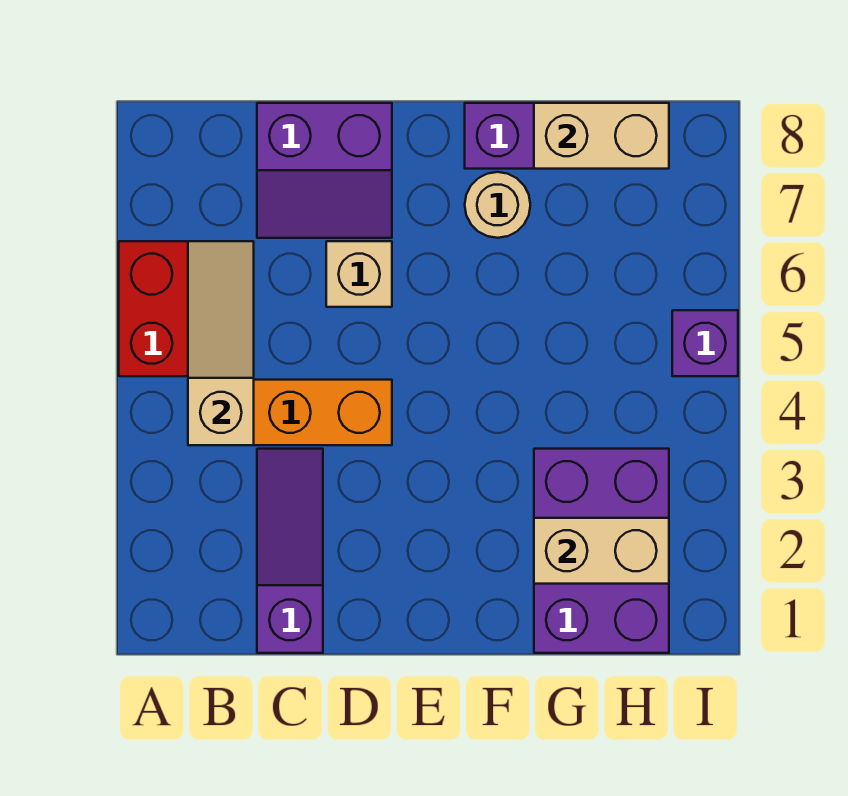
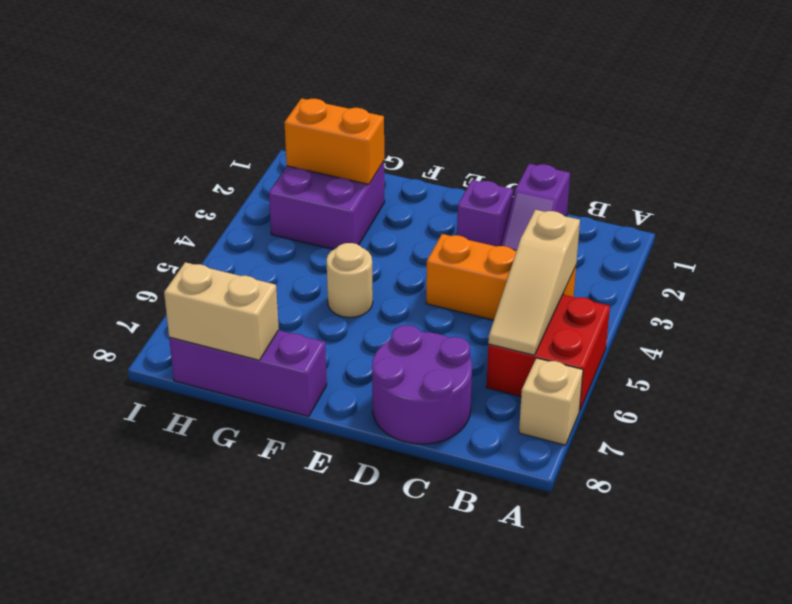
purple slope C1:C3 level 1 top 1 -> purple slope C1:C2 level 1 top 1
purple slope C7:D8 level 1 top 8 -> purple round brick C7:D8 level 1
tan brick D6 level 1 -> tan brick A7 level 1
tan round brick F7 level 1 -> tan round brick F5 level 1
purple brick G1:H3 level 1 -> purple brick G2:H3 level 1
tan brick G2:H2 level 2 -> orange brick G2:H2 level 2
purple brick I5 level 1 -> purple brick D2 level 1

